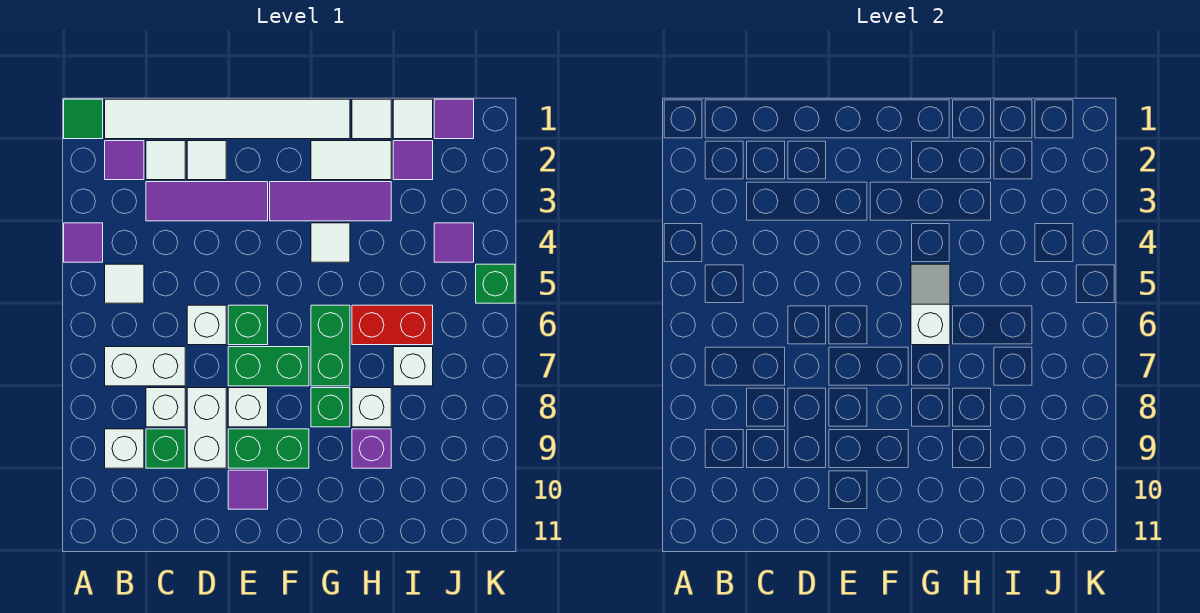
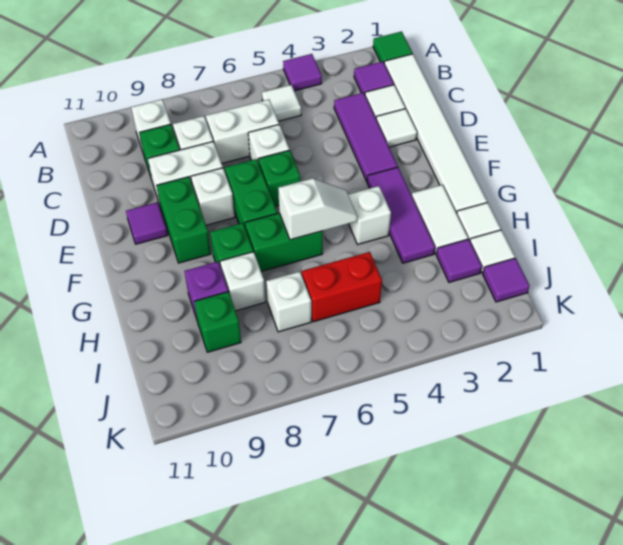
white brick B7:C7 level 1 -> white brick C6:C7 level 1
white tile G4 level 1 -> white brick G4 level 1
red brick H6:I6 level 1 -> red brick I5:I6 level 1
purple tile J4 level 1 -> none
green brick K5 level 1 -> green brick I9 level 1

